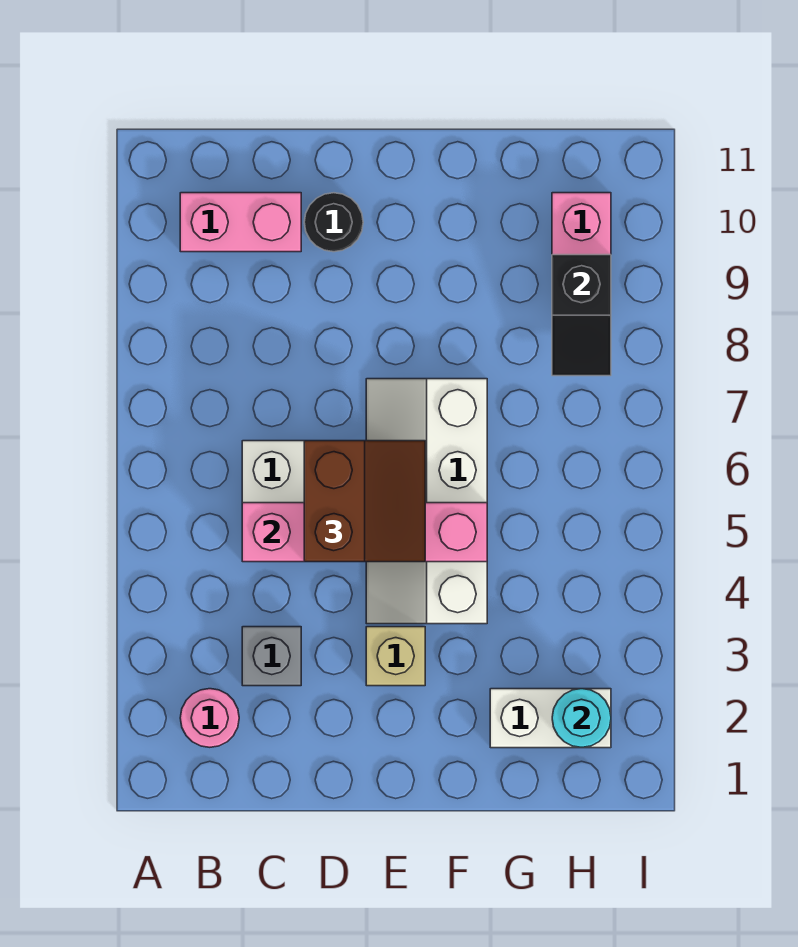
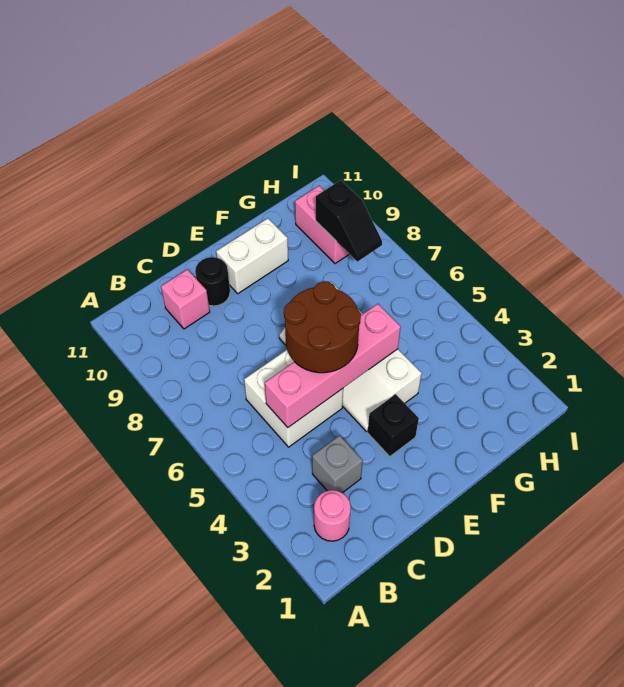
pink brick B10:C10 level 1 -> pink brick C10 level 1
brown slope D5:E6 level 3 top D -> brown round brick D5:E6 level 3
tan brick E3 level 1 -> black brick E3 level 1
white brick G2:H2 level 1 -> white brick E10:F10 level 1
cyan round brick H2 level 2 -> none

